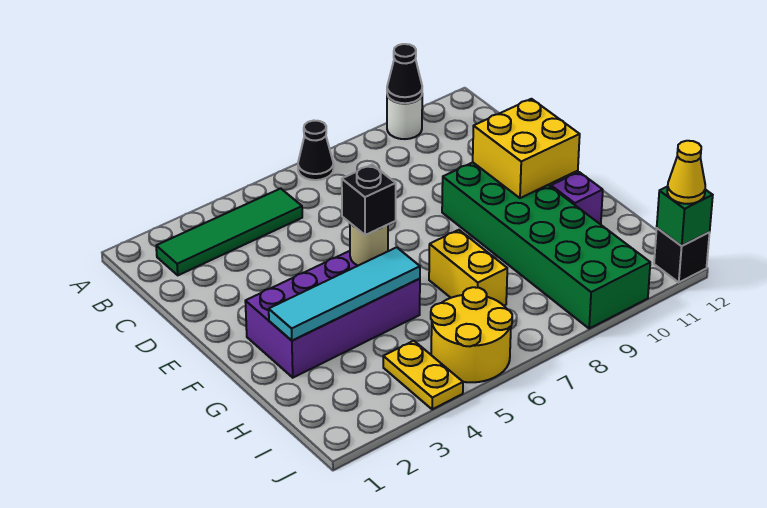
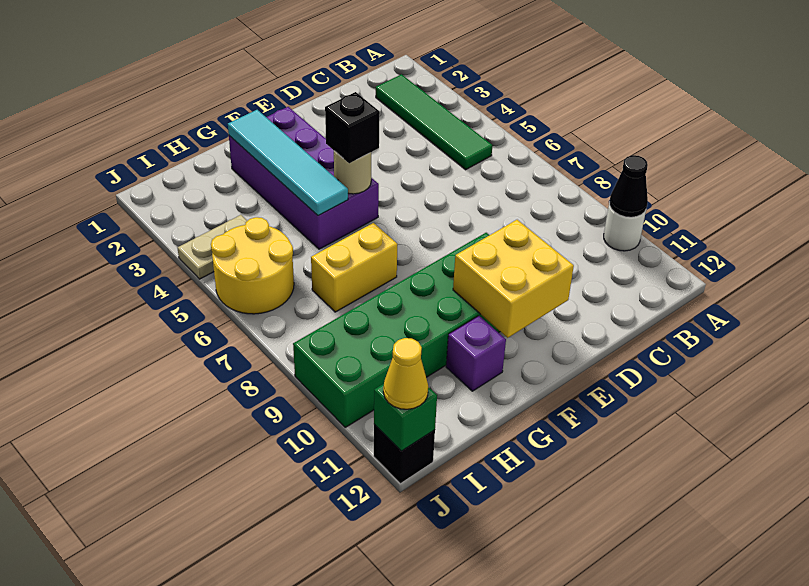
black cone A7 level 1 -> none
yellow plate I4:J4 level 1 -> tan plate I4:J4 level 1

